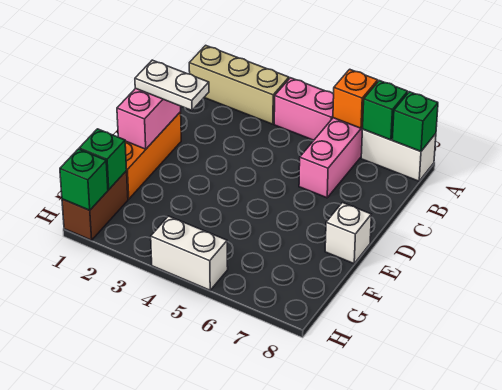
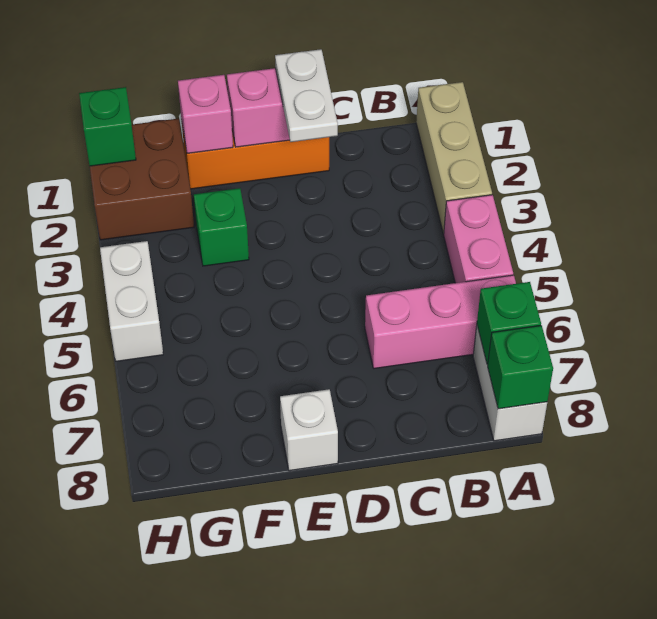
orange brick A6 level 2 -> none
none -> pink brick F1 level 2
brown brick G1:H1 level 1 -> brown brick G1:H2 level 1
green brick G1 level 2 -> green brick F3 level 1

